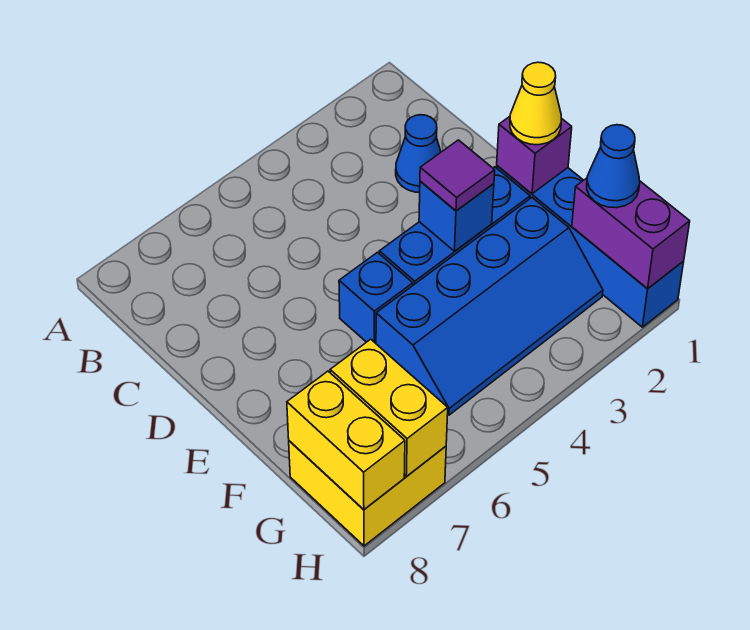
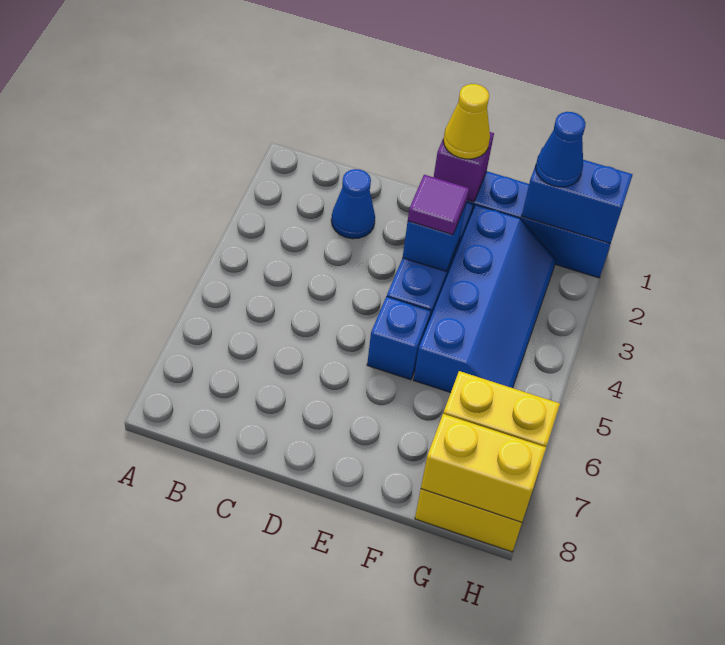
purple brick G1:H1 level 2 -> blue brick G1:H1 level 2

